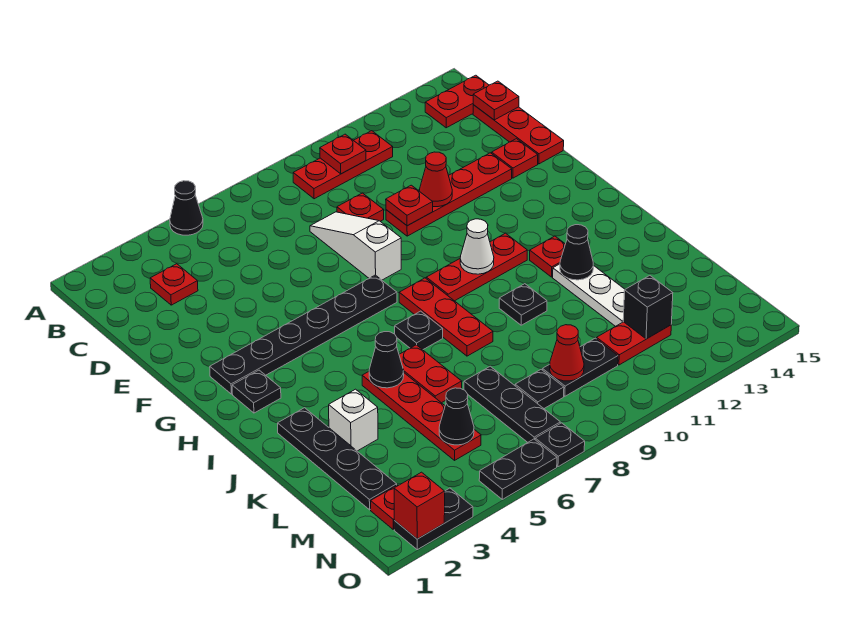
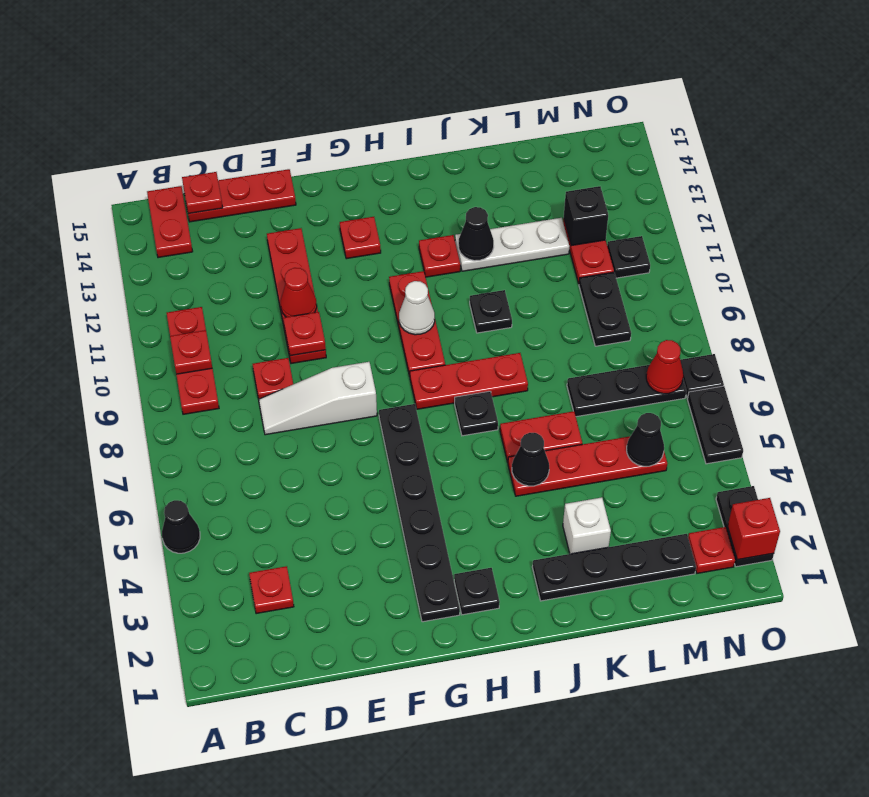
red plate E14 level 1 -> red plate G13 level 1
black plate M8 level 1 -> black plate N11 level 1
red cone M9 level 2 -> red cone N7 level 2

